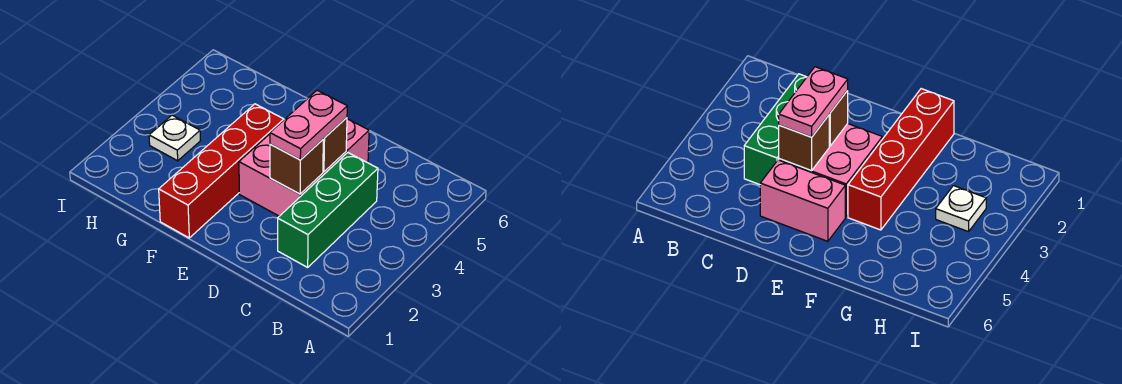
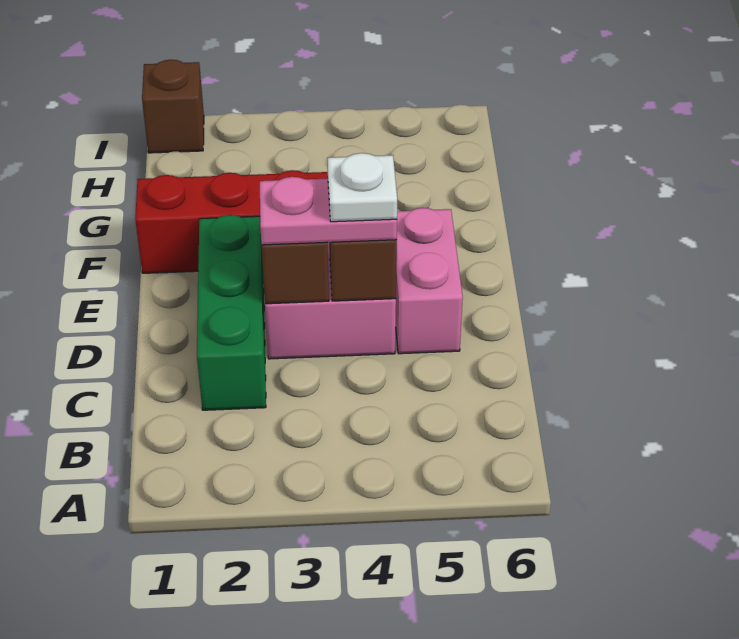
green brick C2:C4 level 1 -> green brick C2:E2 level 1
white plate H3 level 1 -> white plate D4 level 4
none -> brown brick I1 level 1

